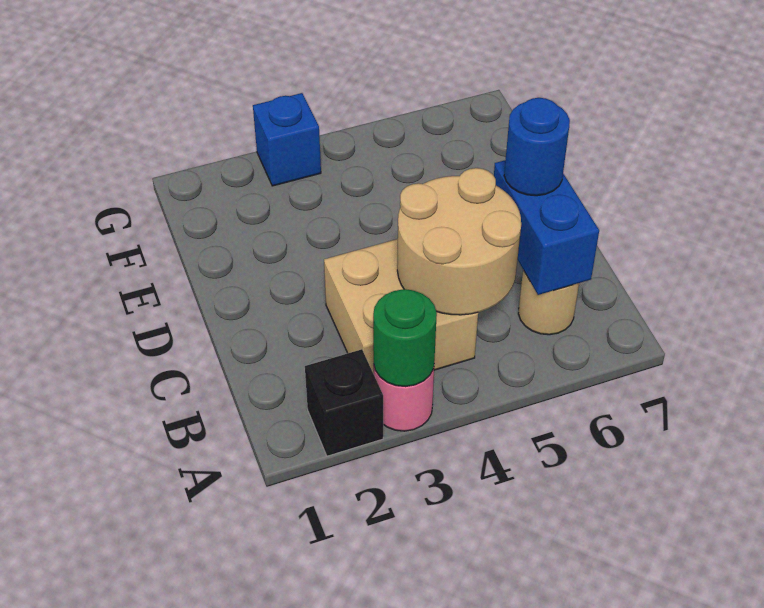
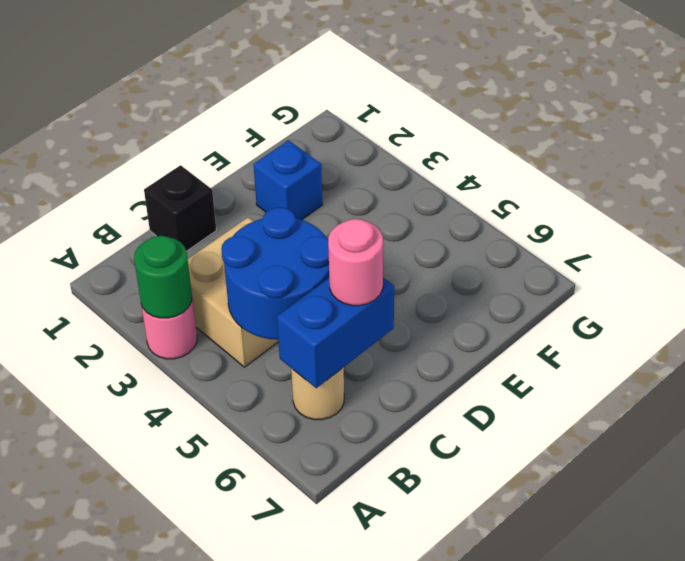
black brick A2 level 1 -> black brick C1 level 1
tan round brick B4:C5 level 2 -> blue round brick B4:C5 level 2
blue round brick C6 level 3 -> pink round brick C6 level 3
blue brick G3 level 1 -> blue brick E2 level 1

